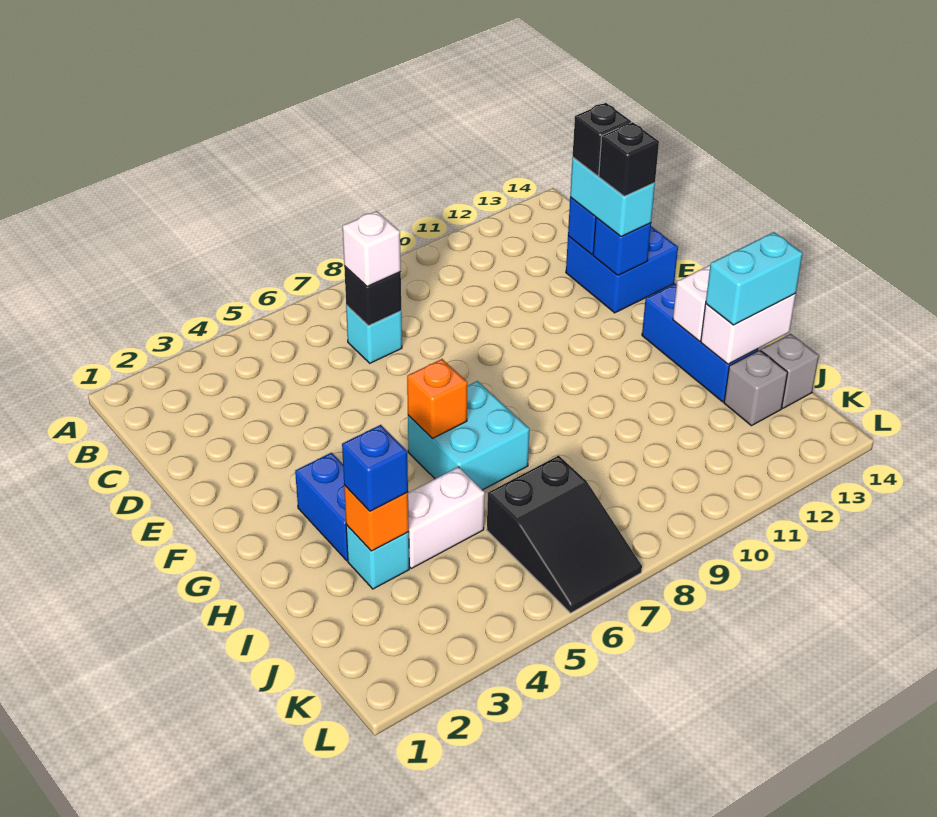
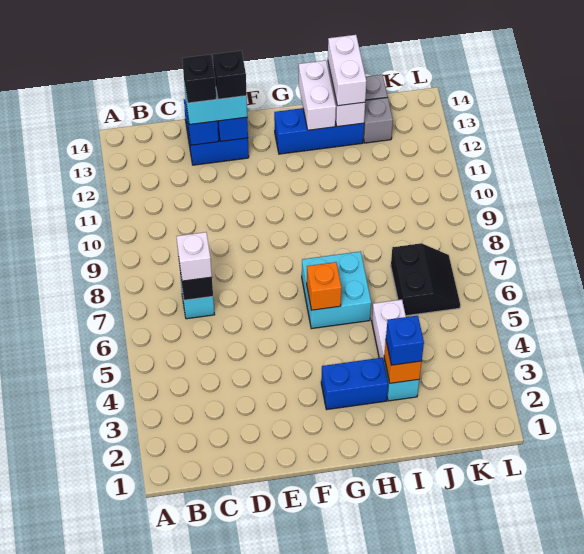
cyan brick I13:I14 level 3 -> white brick I13:I14 level 3
black slope J6:L7 level 1 top J -> black slope J6:K7 level 1 top J

